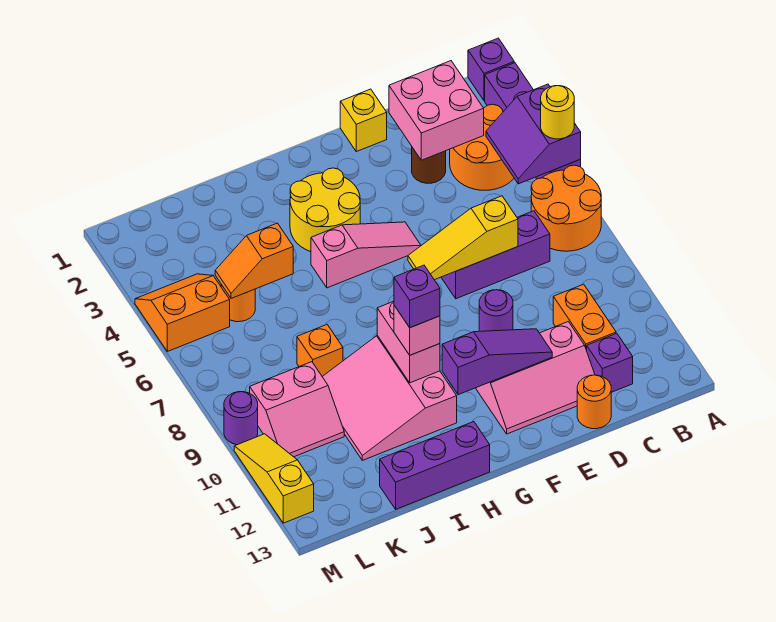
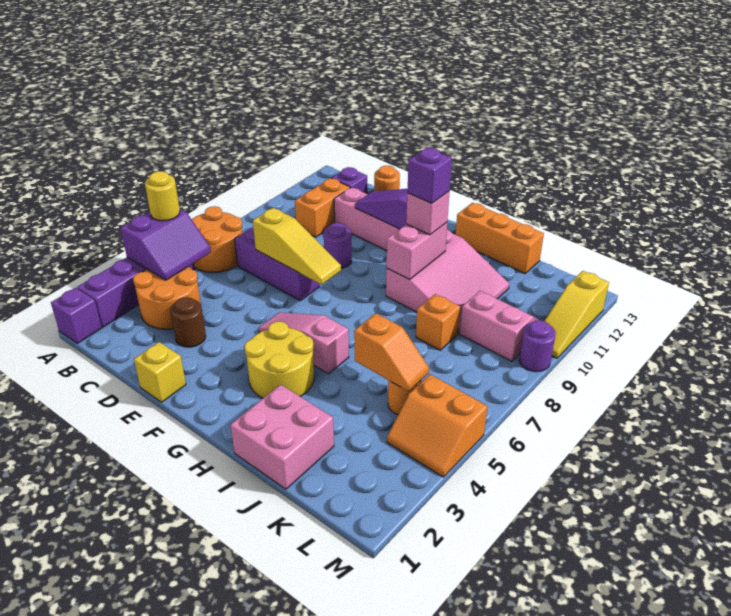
pink brick C2:D3 level 2 -> pink brick I1:J2 level 1
purple brick H13:J13 level 1 -> orange brick H13:J13 level 1

